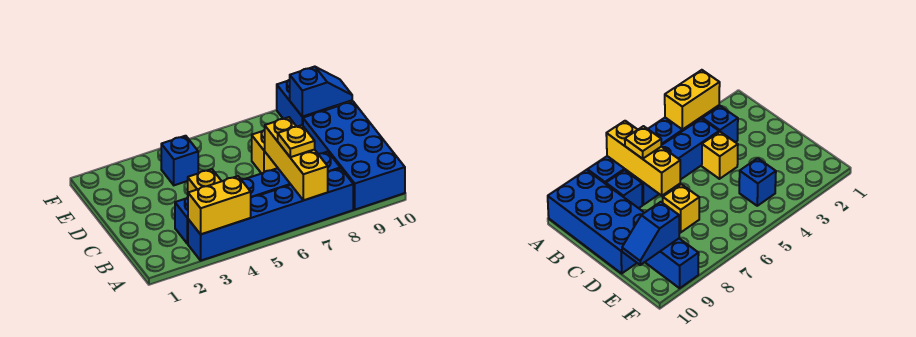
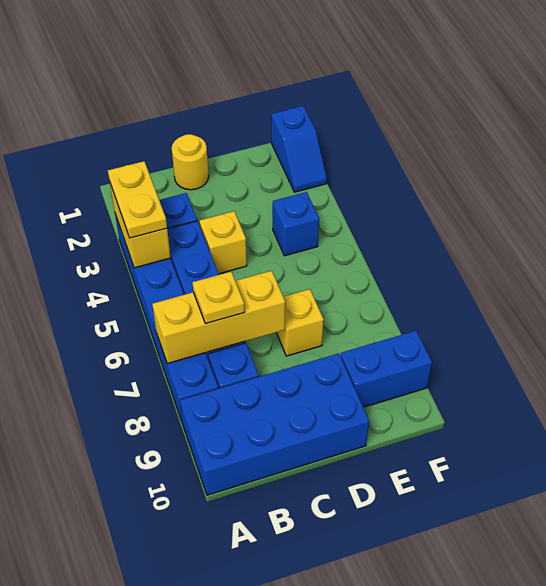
none -> yellow plate A3:A4 level 3
none -> yellow round brick C1 level 1
blue slope E9:E10 level 2 top 9 -> blue slope F1:F2 level 1 top 1

